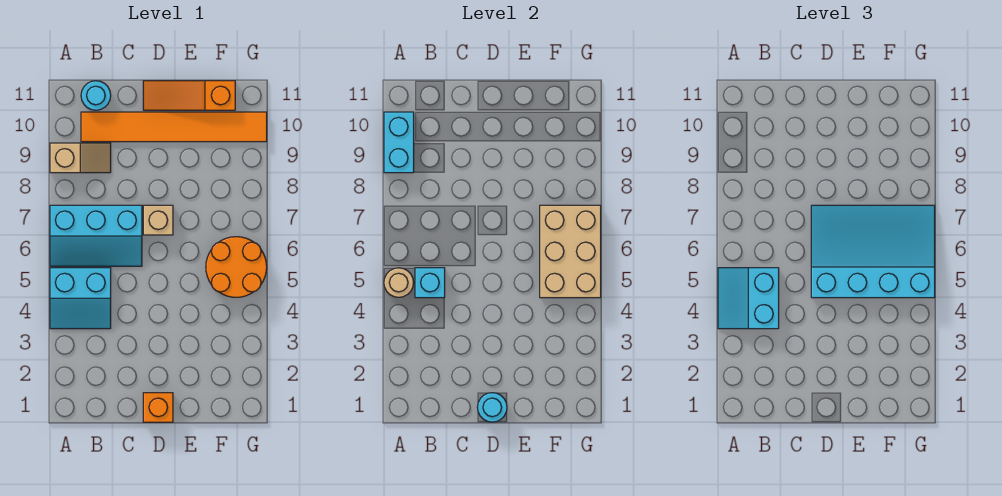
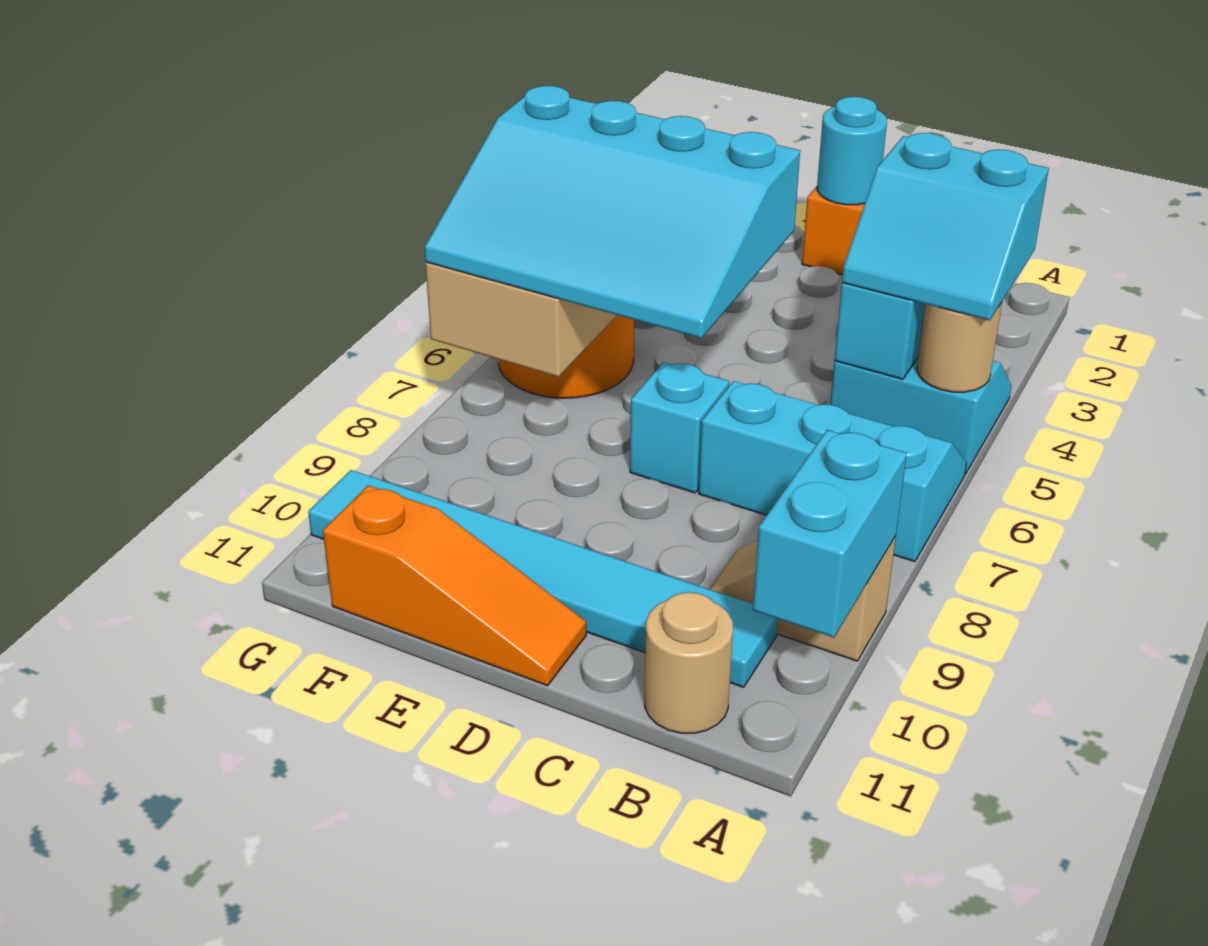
cyan slope A4:B5 level 3 top B -> cyan slope A4:B5 level 3 top 4
orange tile B10:G10 level 1 -> cyan tile B10:G10 level 1
cyan round brick B11 level 1 -> tan round brick B11 level 1
tan brick D7 level 1 -> cyan brick D7 level 1

